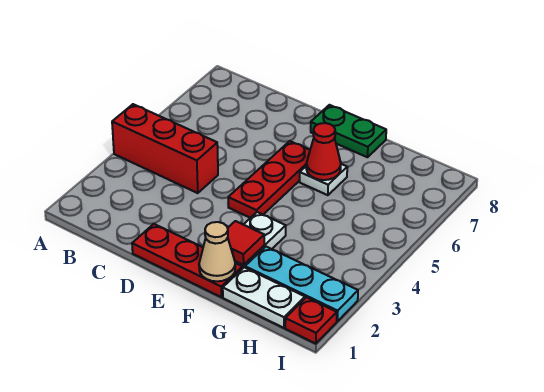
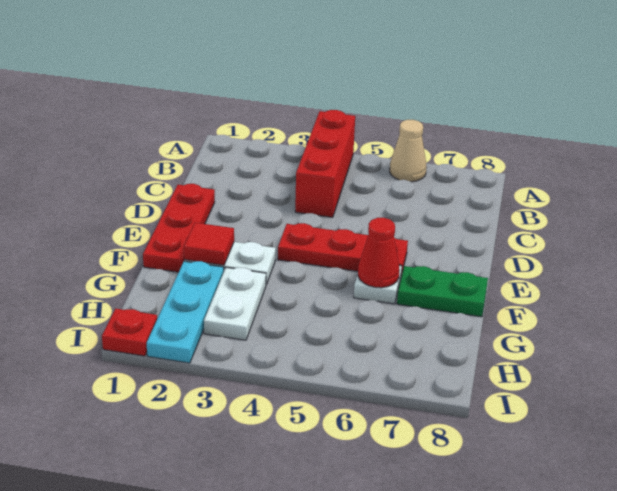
green plate E8:F8 level 1 -> green plate F7:F8 level 1
tan cone F1 level 2 -> tan cone A6 level 1
white plate G1:H1 level 1 -> white plate G3:H3 level 1

